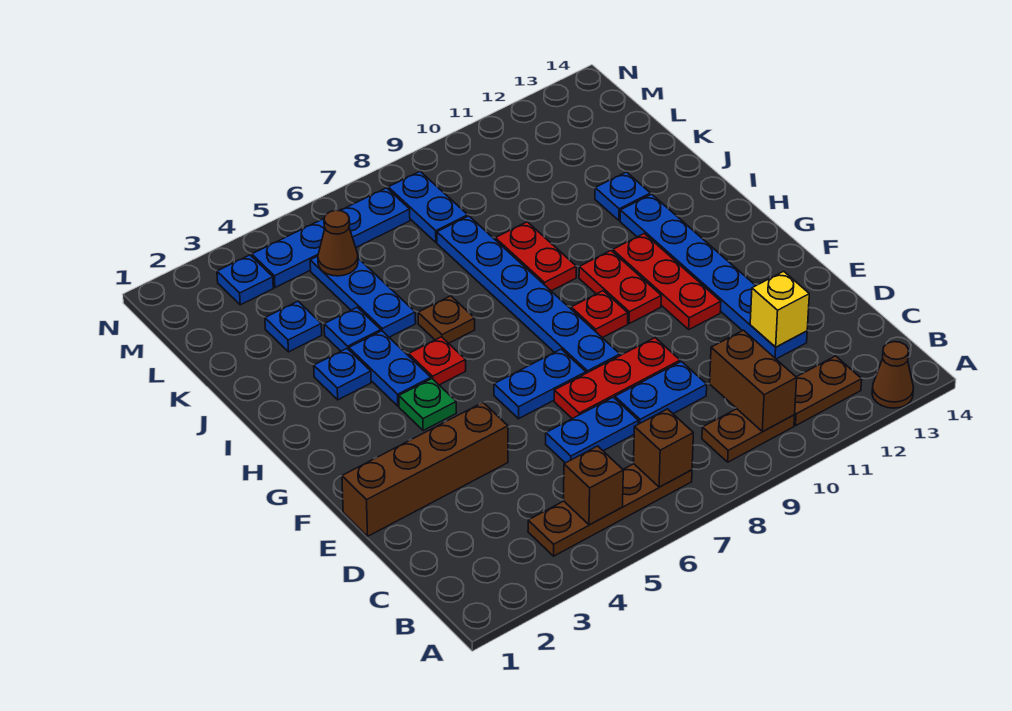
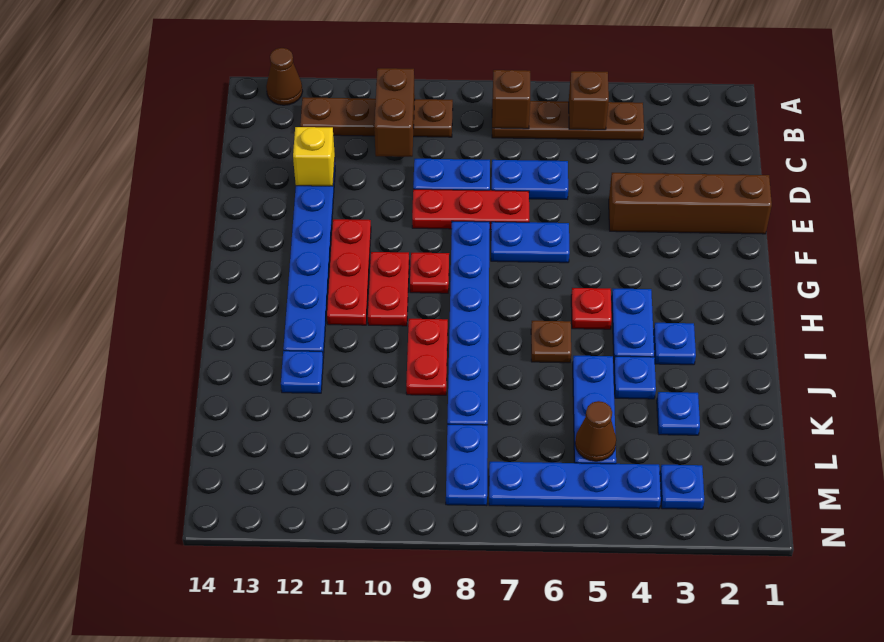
green plate G4 level 1 -> none

